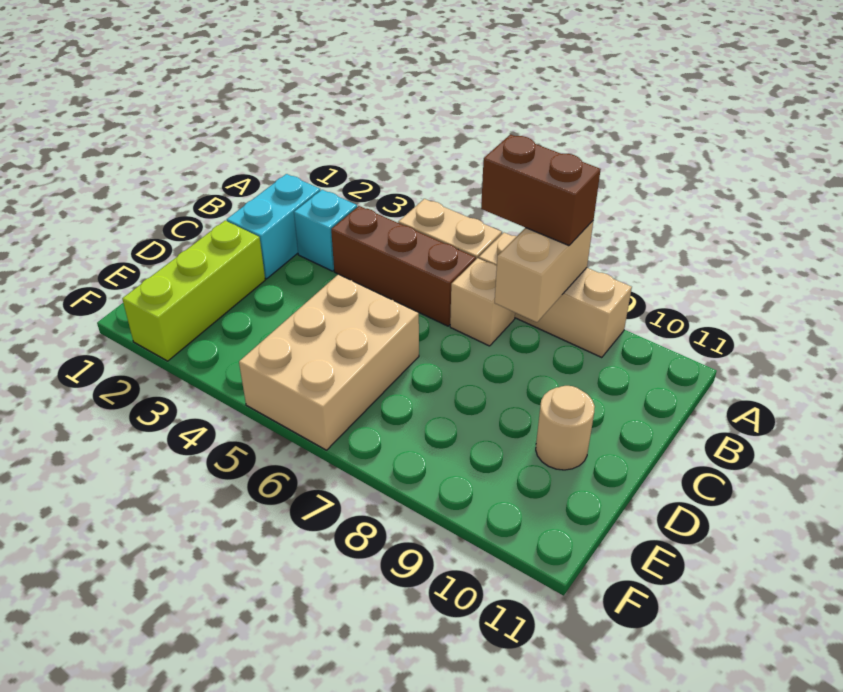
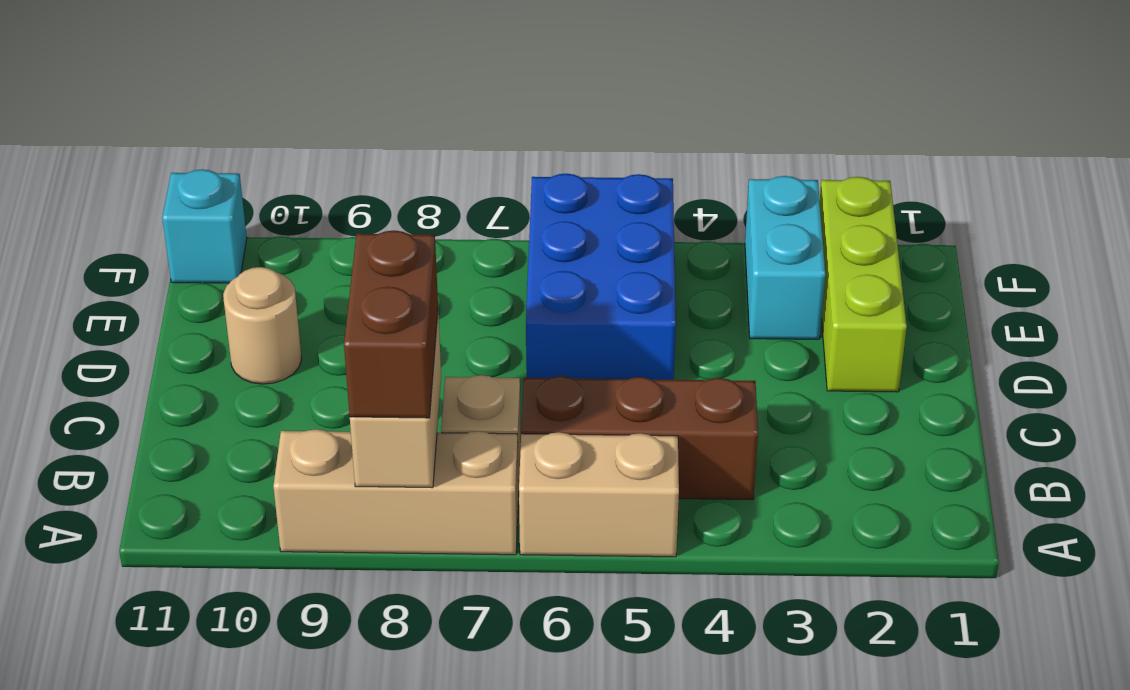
brown brick A7:A8 level 3 -> brown brick A8:B8 level 3
cyan brick B2:C2 level 1 -> cyan brick E3:F3 level 1
cyan brick B3 level 1 -> cyan brick F11 level 1
tan brick D5:F6 level 1 -> blue brick D5:F6 level 1

